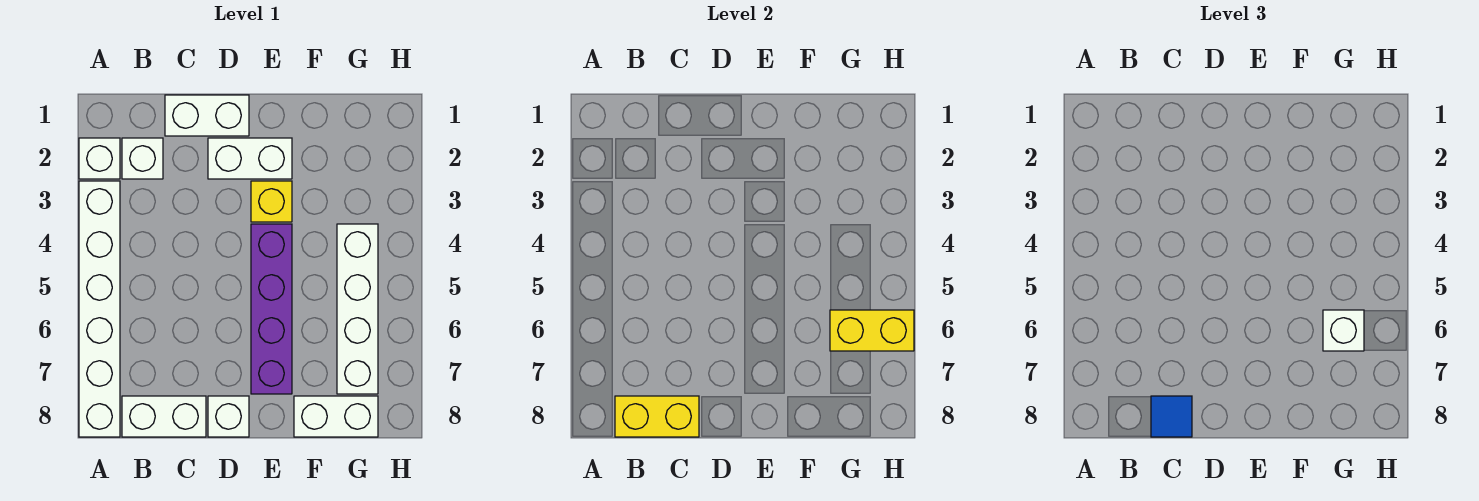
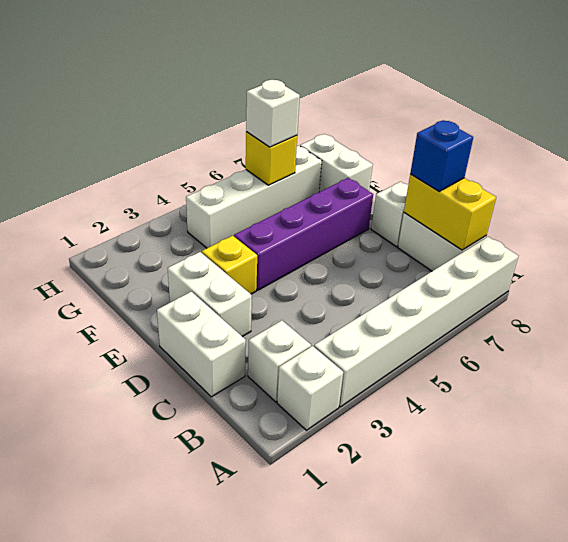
blue tile C8 level 3 -> blue brick C8 level 3
yellow brick G6:H6 level 2 -> yellow brick G6 level 2

